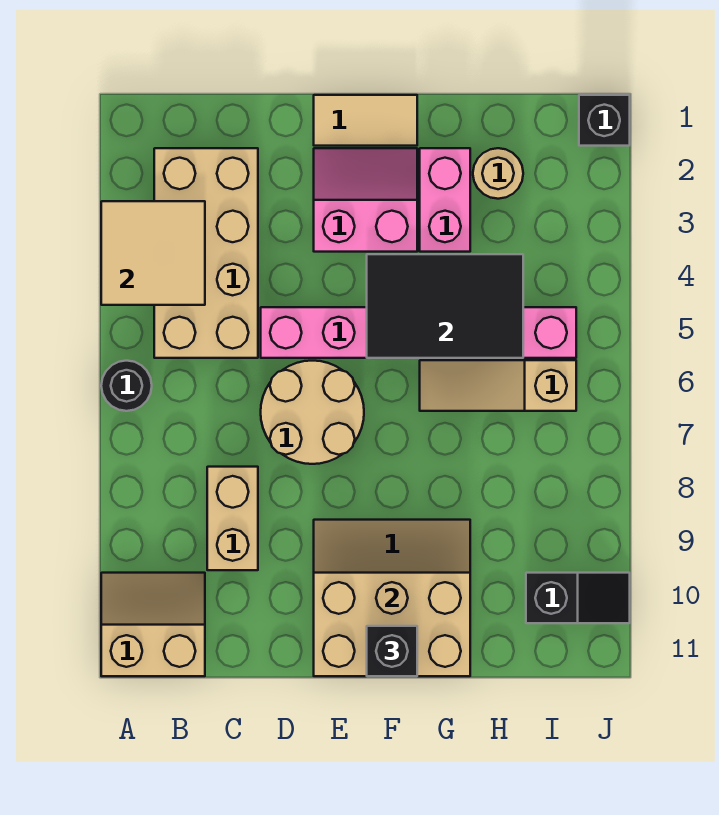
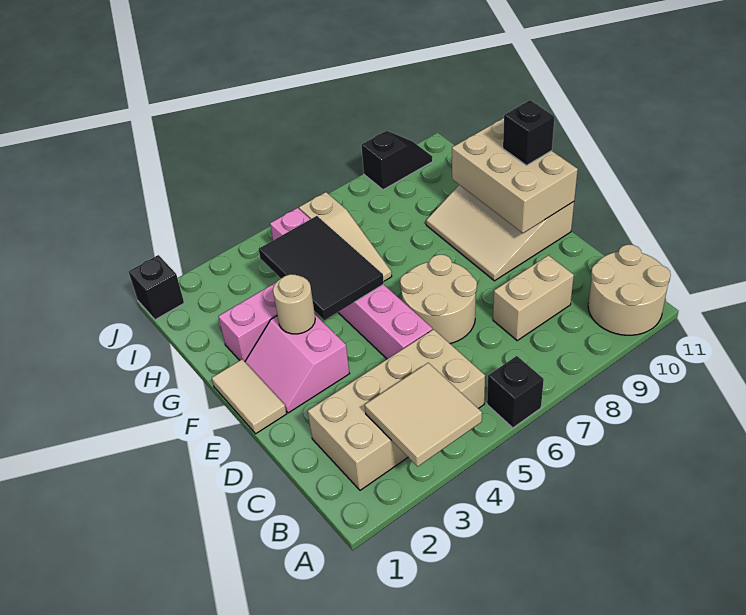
black round brick A6 level 1 -> black brick A6 level 1
tan slope A10:B11 level 1 top 11 -> tan round brick A10:B11 level 1
tan round brick H2 level 1 -> tan round brick F3 level 2
black slope I10:J10 level 1 top I -> black slope J9:J10 level 1 top 9

